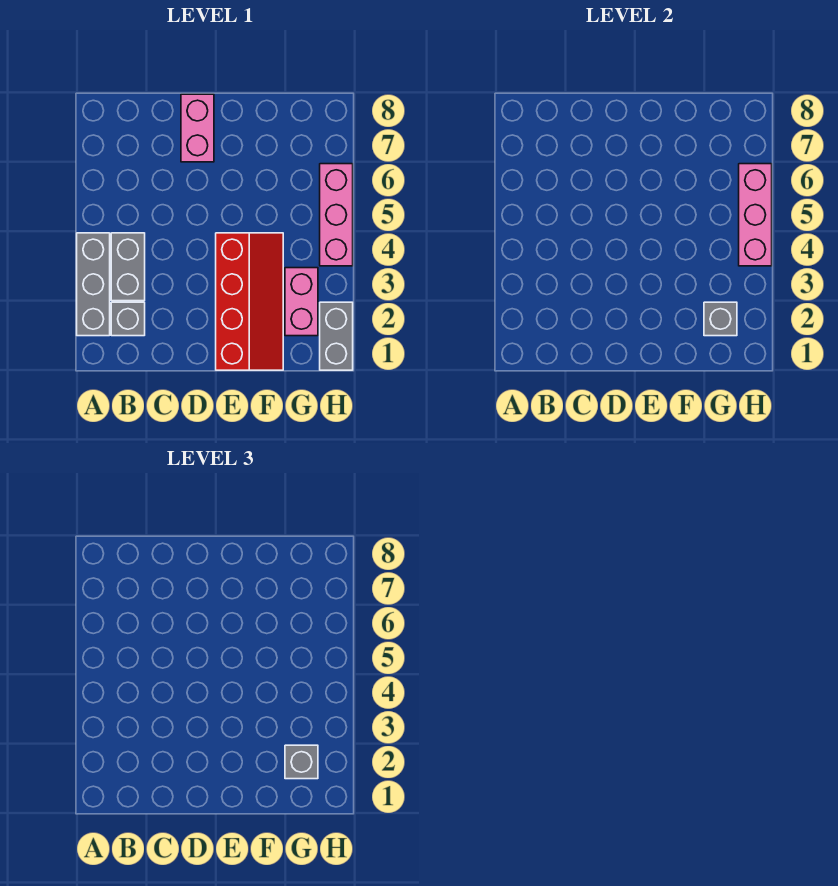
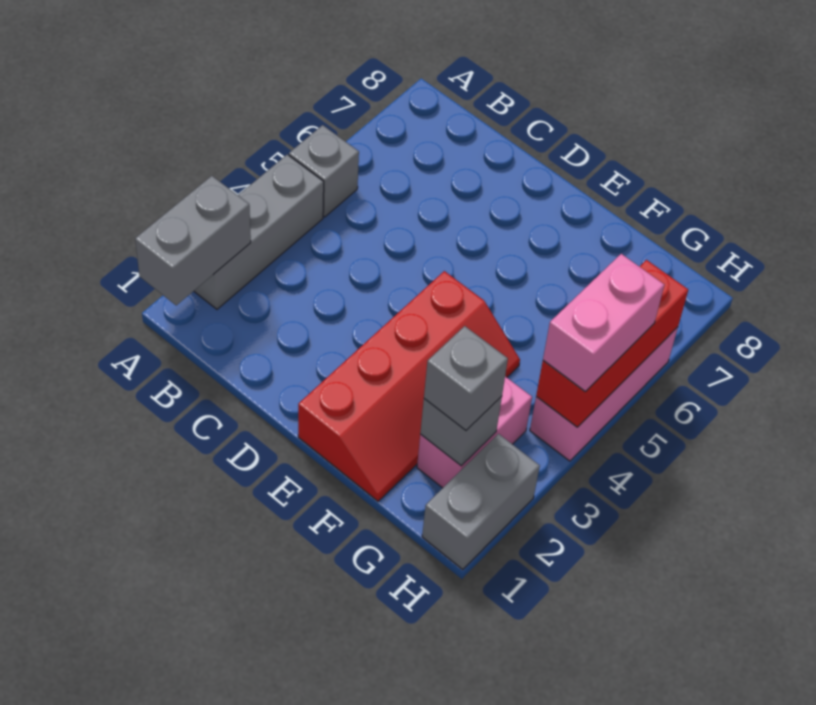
grey brick B2 level 1 -> grey brick A5 level 1
grey brick B3:B4 level 1 -> grey brick A1:A2 level 2
pink brick D7:D8 level 1 -> pink brick H4:H5 level 3
pink brick H4:H6 level 2 -> red brick H4:H6 level 2

